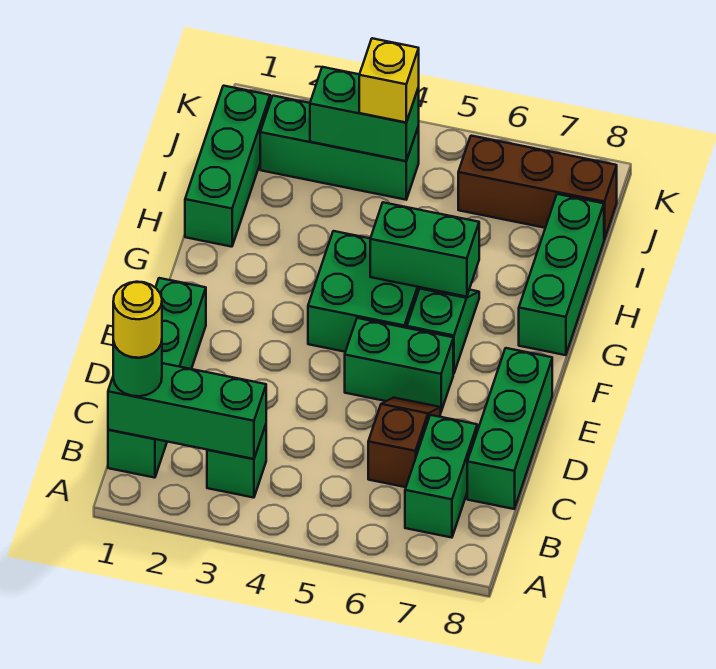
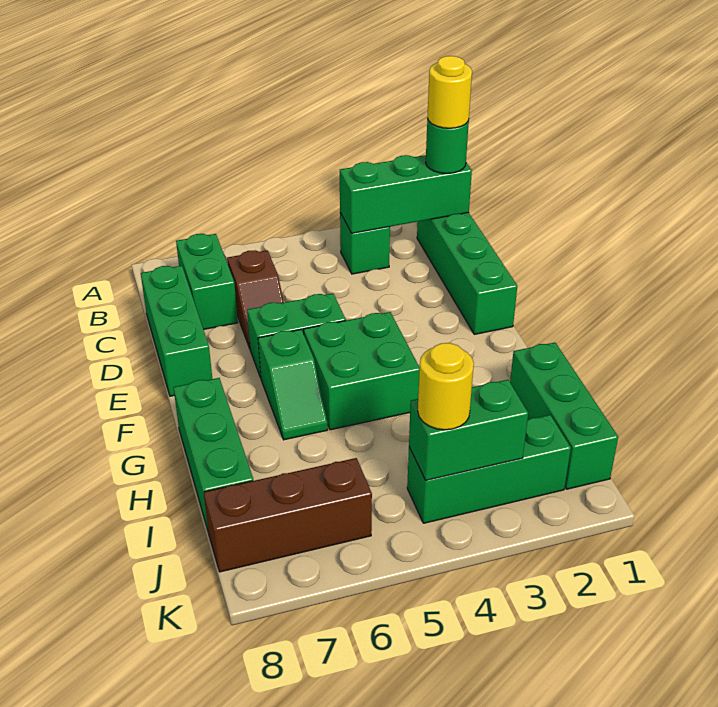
green brick G5:G6 level 2 -> none
yellow brick J4 level 3 -> yellow round brick J4 level 3

